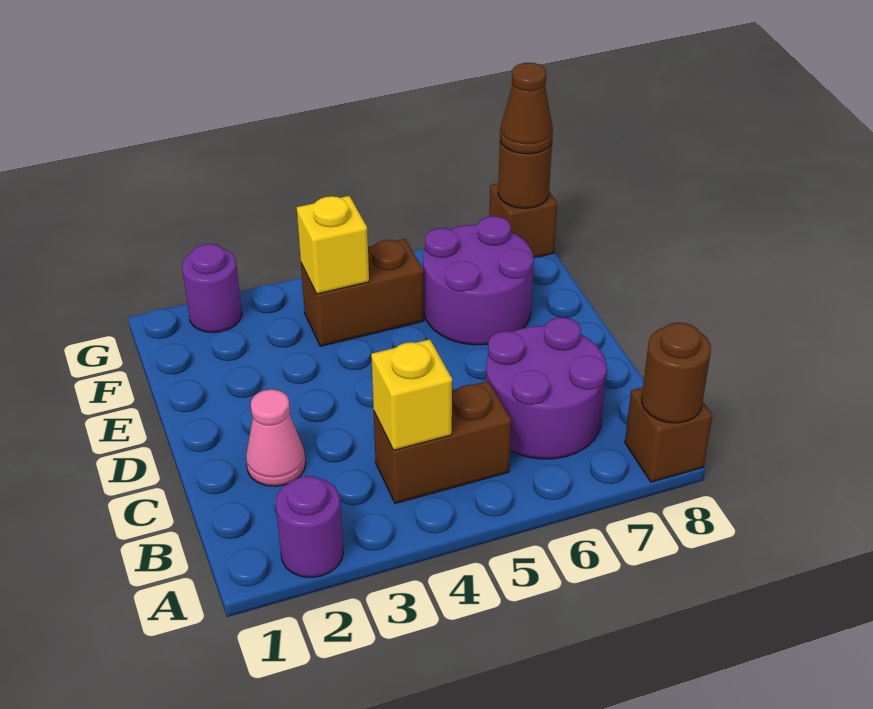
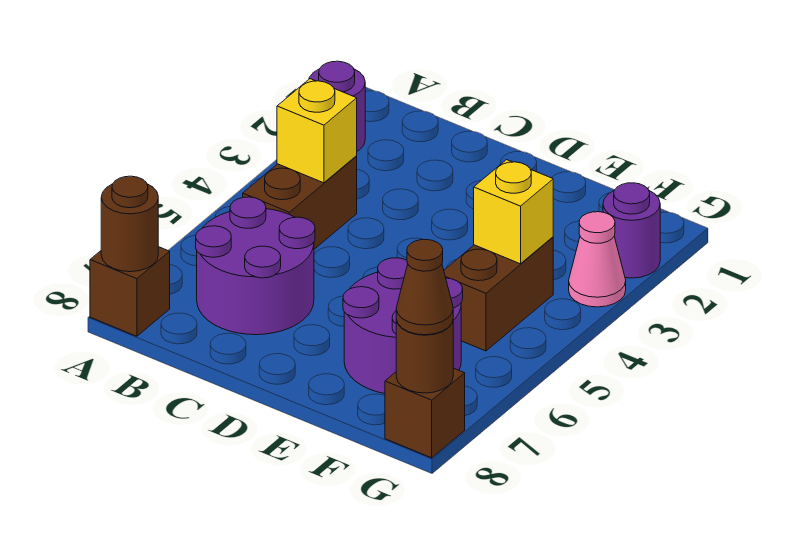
pink cone C2 level 1 -> pink cone G3 level 1

